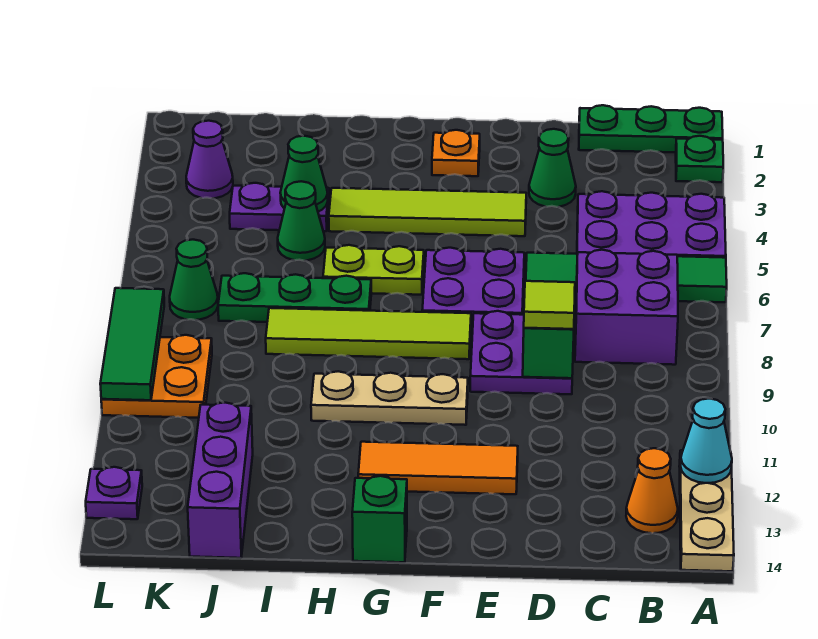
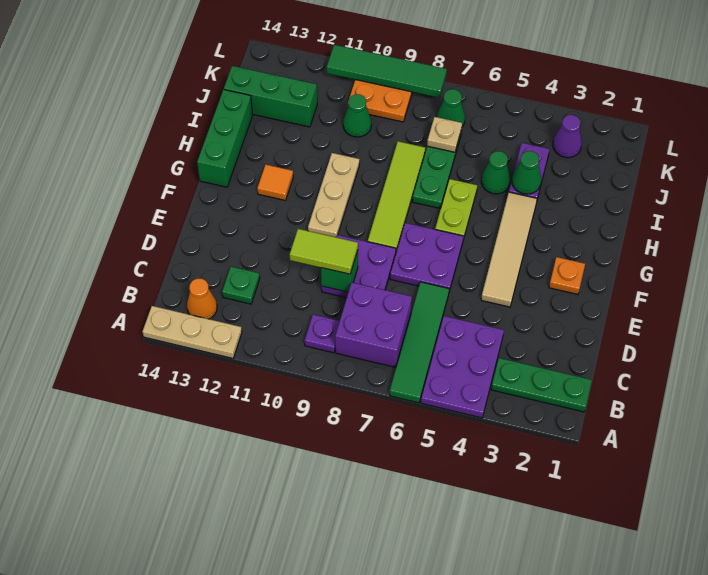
green plate A1:C1 level 1 -> green plate B1:B3 level 1
green plate A2 level 1 -> green plate C12 level 1
cyan cone A12 level 2 -> none
green cone D3 level 1 -> green cone J10 level 1
lime tile D9 level 3 -> lime tile D9:D10 level 3
lime tile E4:H4 level 1 -> tan tile E4:H4 level 1
orange tile E12:G12 level 1 -> orange tile G12 level 1
green brick G14 level 1 -> green brick G14:I14 level 1
none -> tan plate J7 level 2
purple brick J12:J14 level 1 -> green brick J12:J14 level 1
green tile L8:L10 level 2 -> green tile L8:L11 level 2
purple plate L13 level 1 -> purple plate B9 level 1

